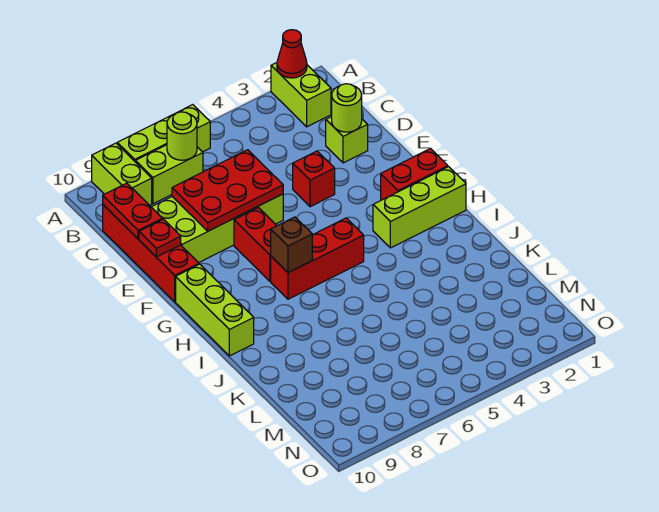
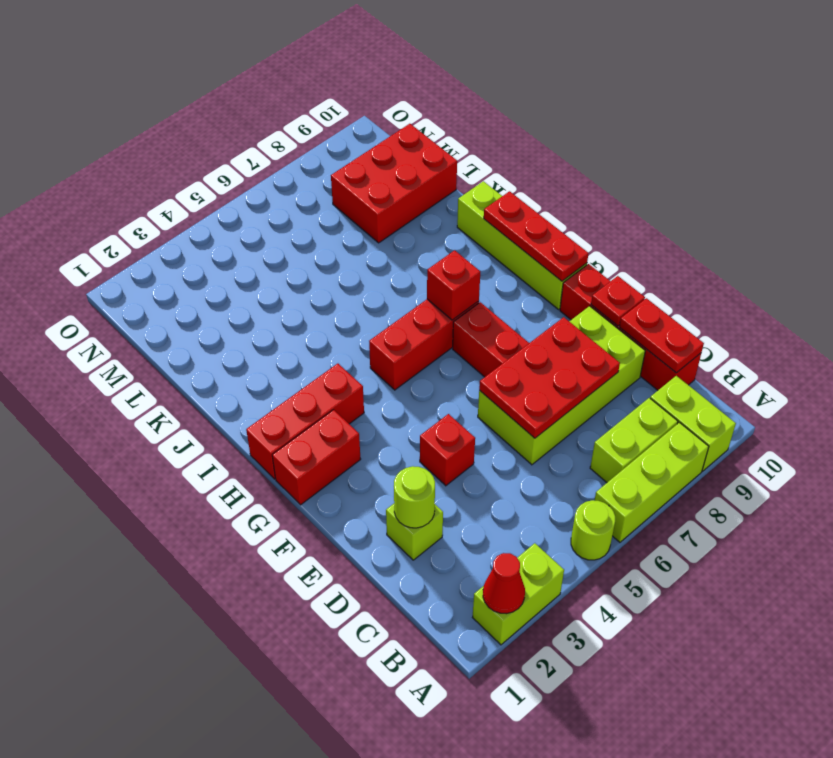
lime brick A2:B2 level 1 -> lime brick A2:A3 level 1
lime round brick B7 level 2 -> lime round brick A5 level 1
lime brick G10:I10 level 1 -> lime brick G10:J10 level 1
none -> red plate G10:I10 level 2
lime brick H1:H3 level 1 -> red brick H1:H3 level 1
brown brick H7 level 2 -> red brick H7 level 2
none -> red brick L8:M10 level 1

